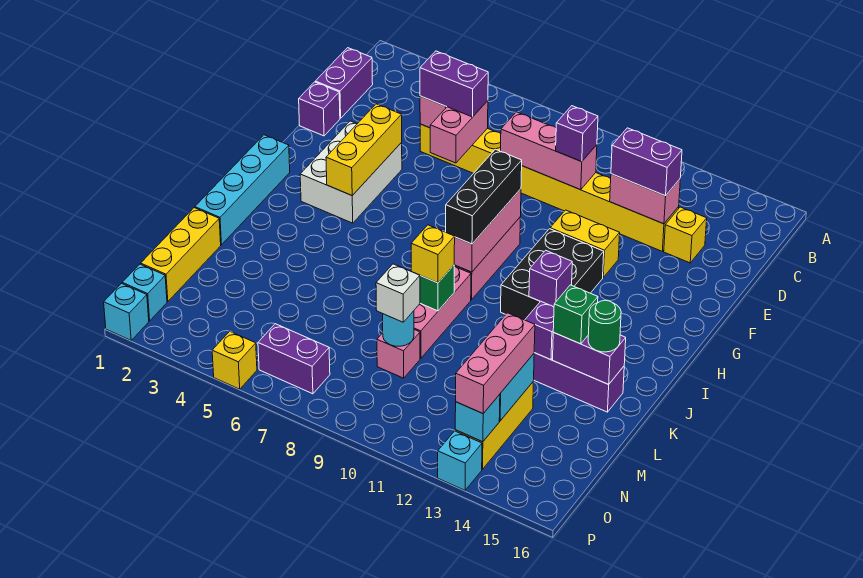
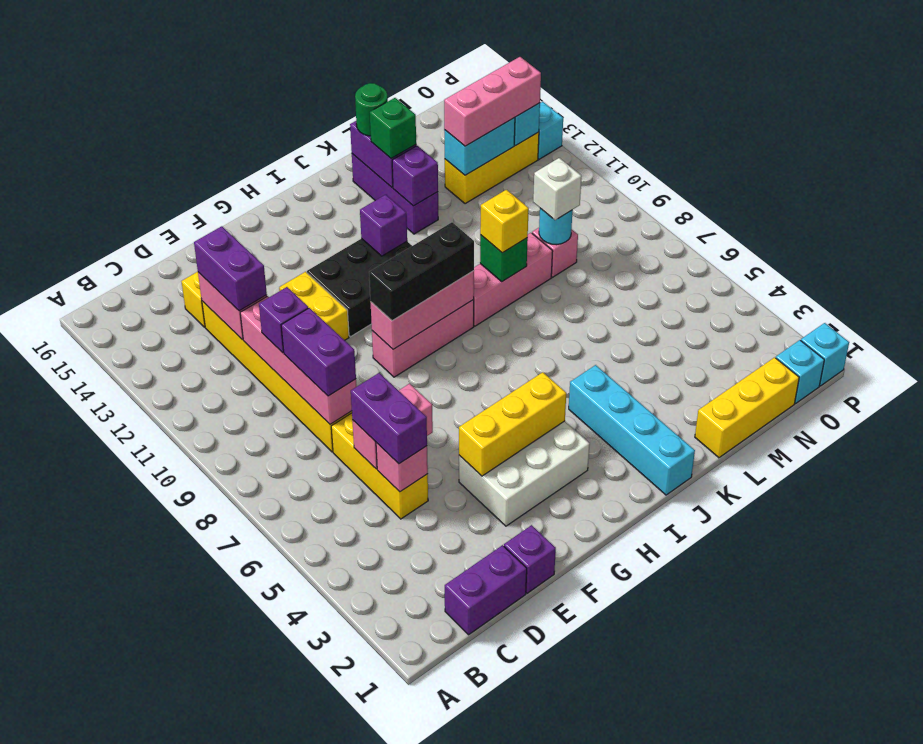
pink brick D8:D10 level 2 -> pink brick D8:D11 level 2
cyan brick H1:K1 level 1 -> cyan brick J1:J4 level 1
purple brick O6:O7 level 1 -> purple brick D8:D9 level 3
yellow brick P5 level 1 -> none

